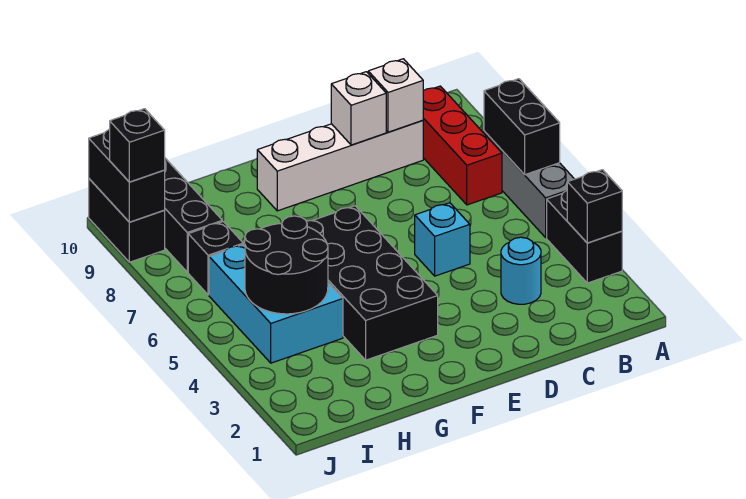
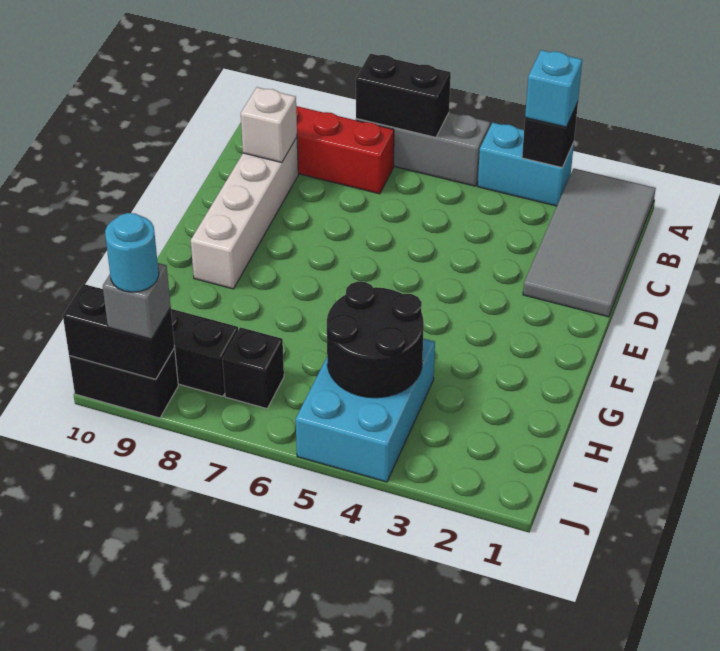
none -> grey tile A1:D2 level 1
black brick A3:A4 level 1 -> cyan brick A3:A4 level 1
cyan round brick C3 level 1 -> cyan round brick J9 level 4
cyan brick D5 level 1 -> cyan brick A3 level 3
white brick D9 level 2 -> none
black brick F3:G6 level 1 -> none
cyan brick H4:I6 level 1 -> cyan brick H4:J5 level 1
black brick J9 level 3 -> grey brick J9 level 3

